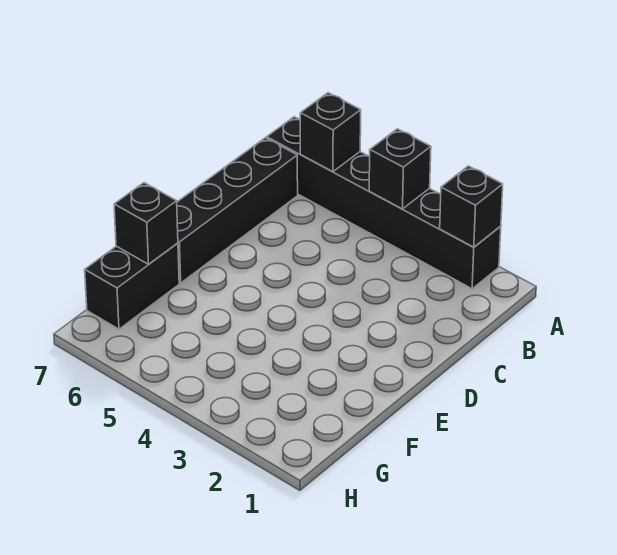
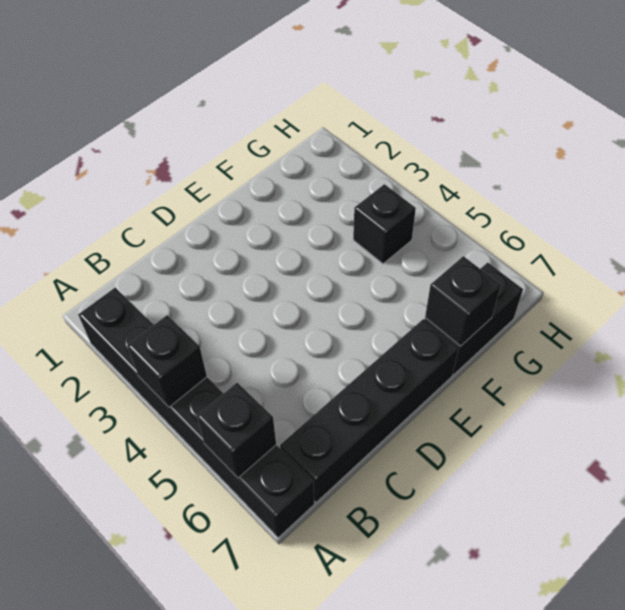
black brick A2 level 2 -> black brick G4 level 1

